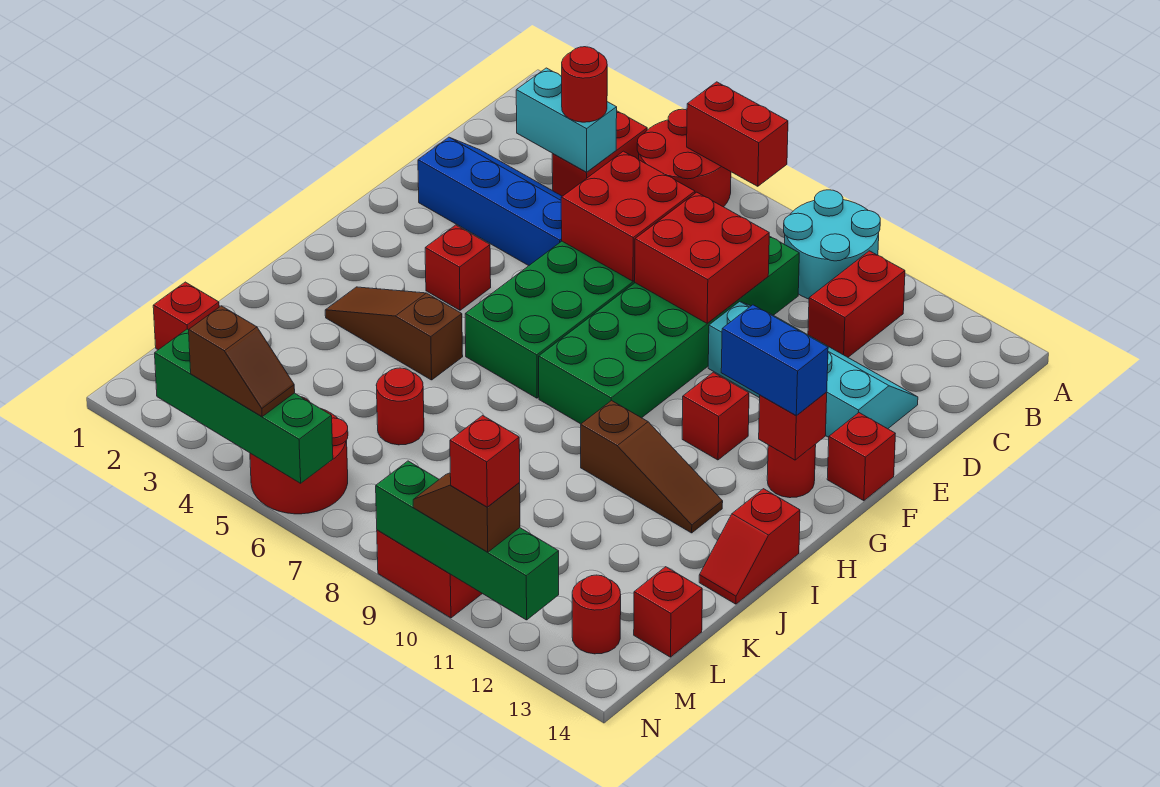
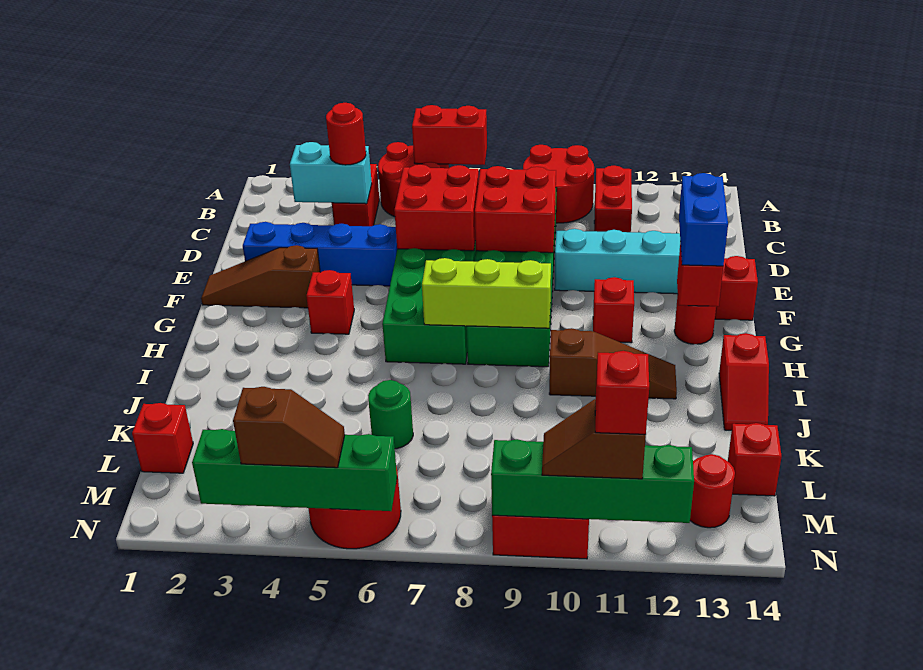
cyan round brick A9:B10 level 1 -> red round brick A9:B10 level 1
blue brick G12:G13 level 3 -> blue brick F13:G13 level 3
none -> lime brick H7:H9 level 2
brown slope I3:I5 level 1 top 5 -> brown slope F1:F3 level 1 top 3
red round brick K6 level 1 -> green round brick K6 level 1

